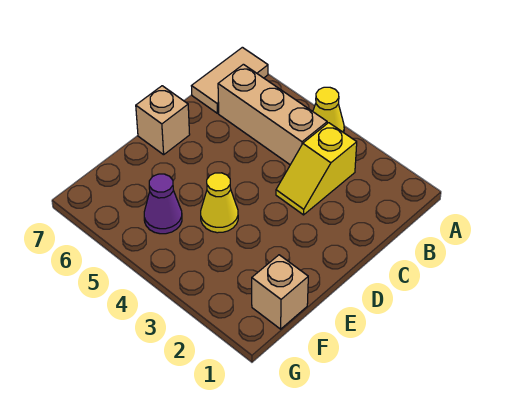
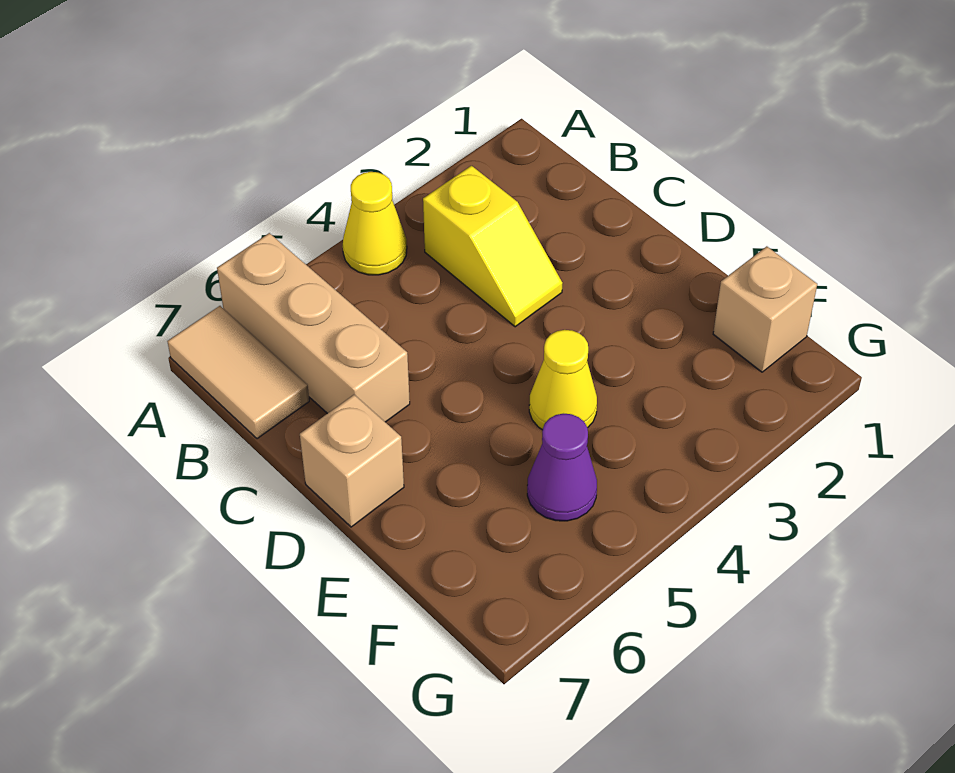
tan brick B4:B6 level 1 -> tan brick A6:C6 level 1

